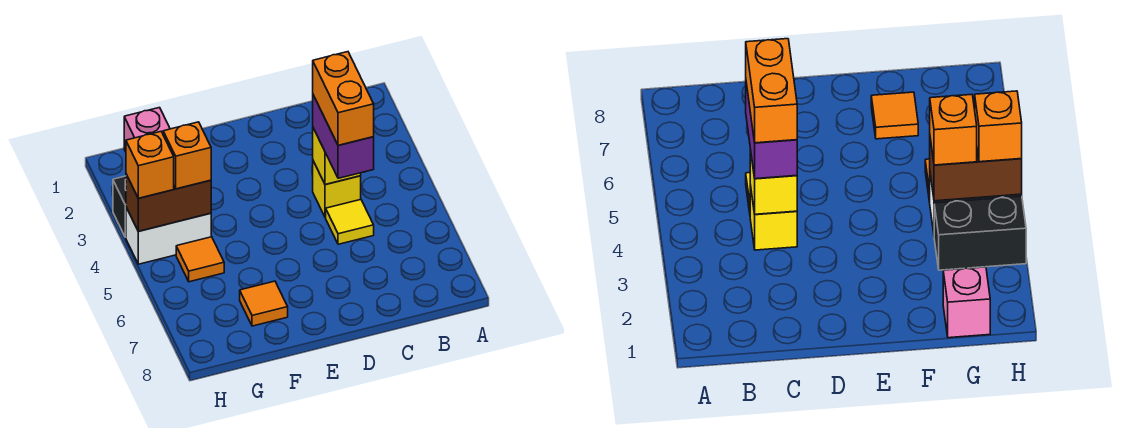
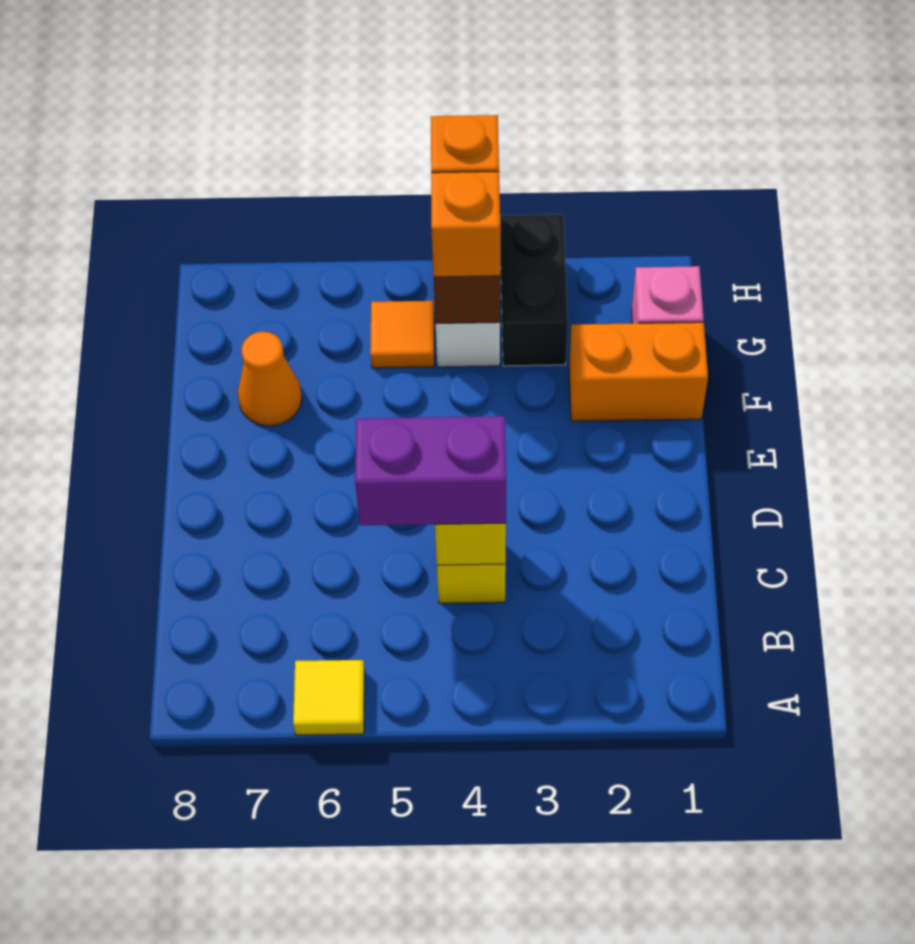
orange brick C4:C5 level 4 -> orange brick F1:F2 level 1
yellow tile C5 level 1 -> yellow tile A6 level 1
orange tile F7 level 1 -> orange cone F7 level 1

